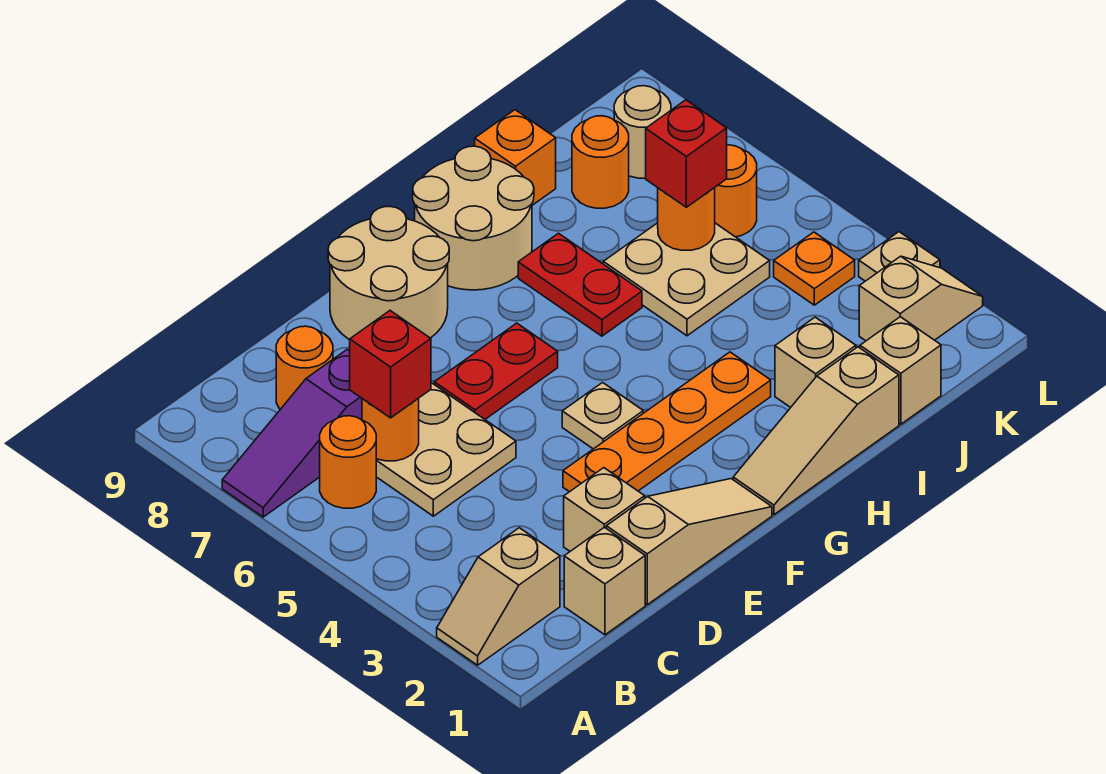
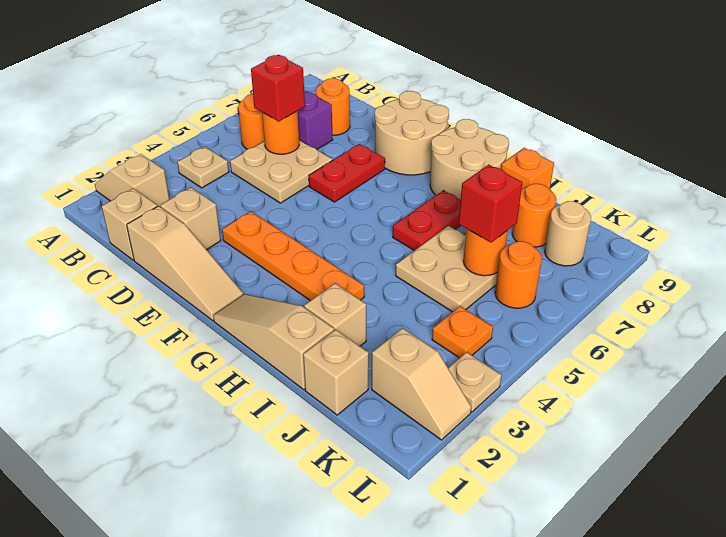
red plate E6:F6 level 1 -> red plate E6:E7 level 1
tan plate F4 level 1 -> tan plate B4 level 1

